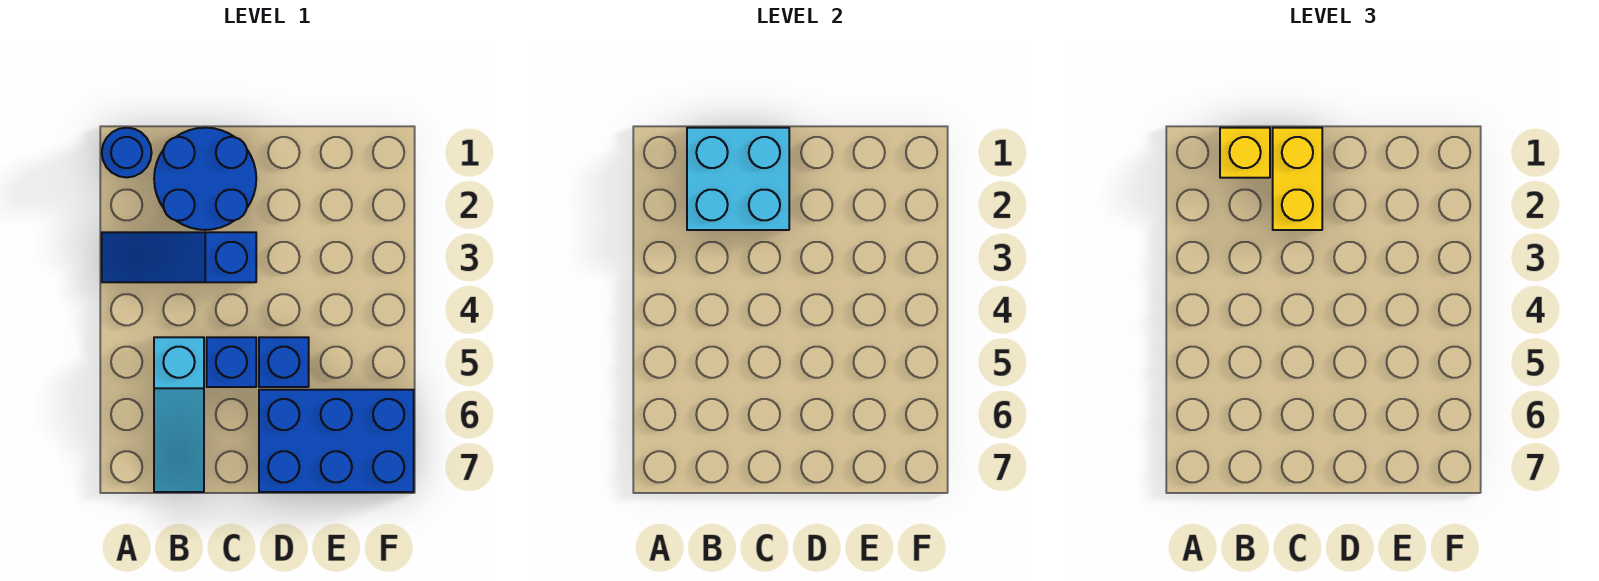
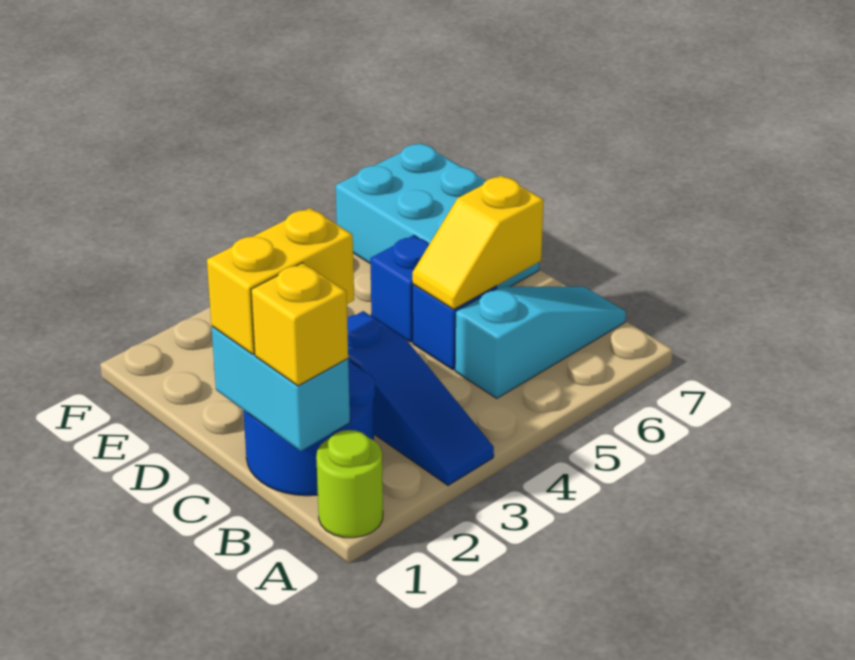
blue round brick A1 level 1 -> lime round brick A1 level 1
cyan brick B1:C2 level 2 -> cyan brick B1:C1 level 2
none -> yellow slope C5:C6 level 2 top 6
blue brick D6:F7 level 1 -> cyan brick D6:F7 level 1

